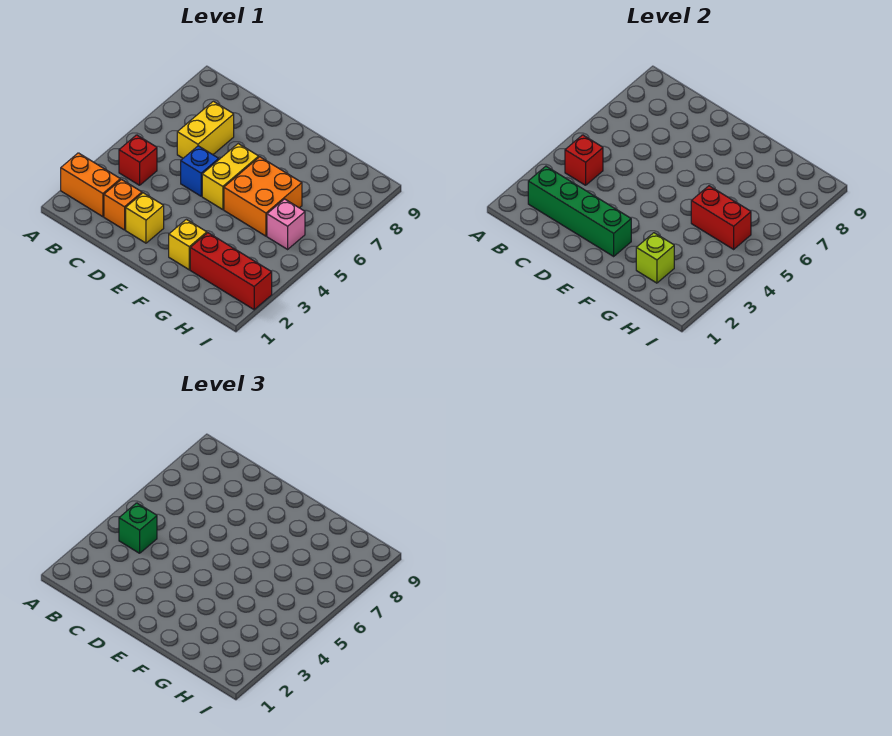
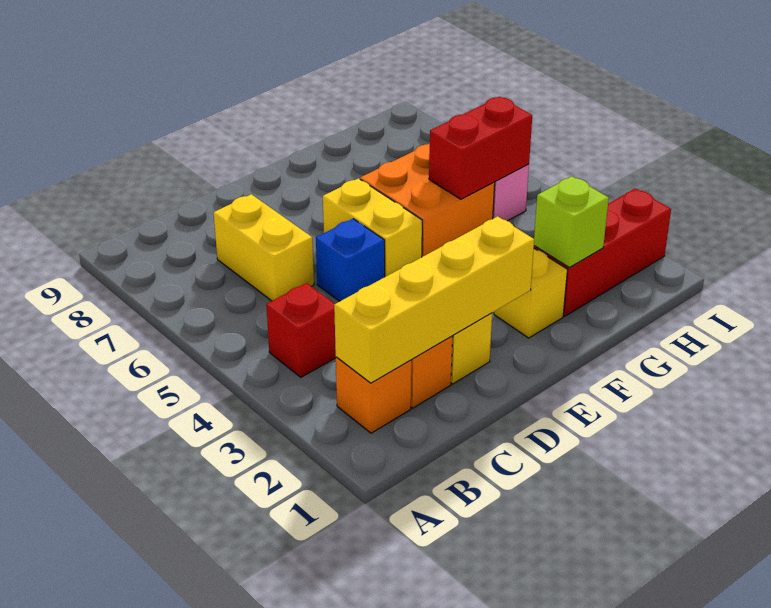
orange brick A2:B2 level 1 -> orange brick B2 level 1
green brick B2:E2 level 2 -> yellow brick B2:E2 level 2
red brick B4 level 2 -> none
green brick B4 level 3 -> none

